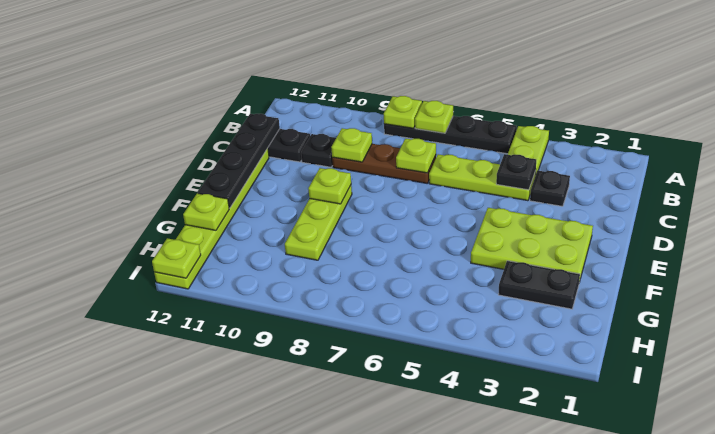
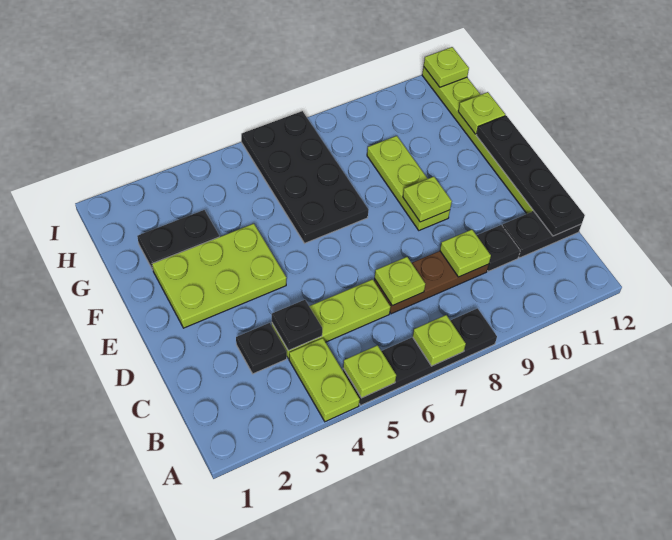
lime plate A8 level 2 -> lime plate A5 level 2
none -> black plate F6:I7 level 1

